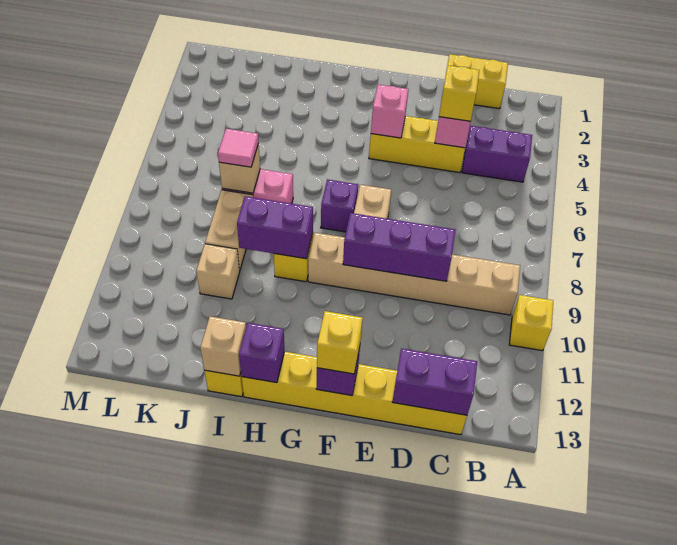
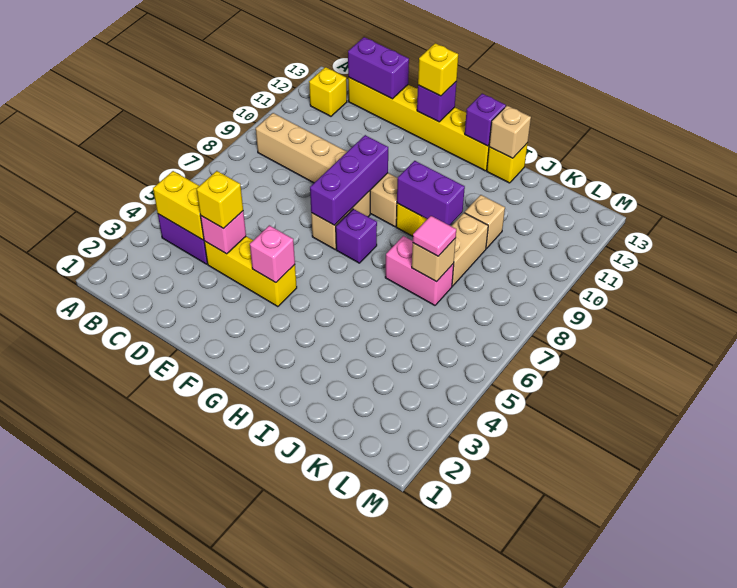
yellow brick A10 level 1 -> yellow brick B12 level 1
yellow brick C1:D1 level 1 -> yellow brick B4:C4 level 2
purple brick D9:F9 level 2 -> purple brick F7:F9 level 2

